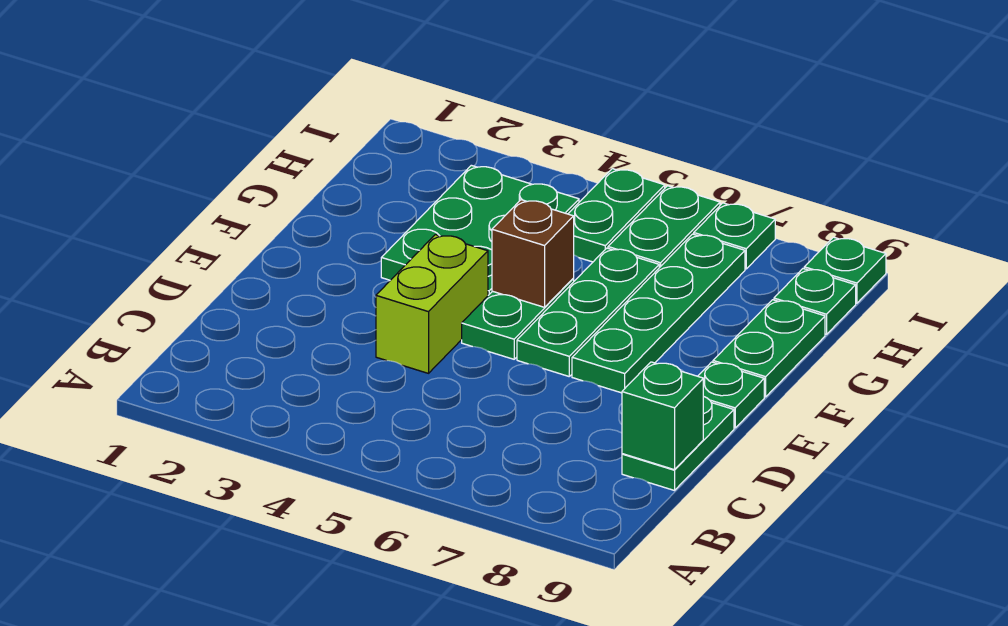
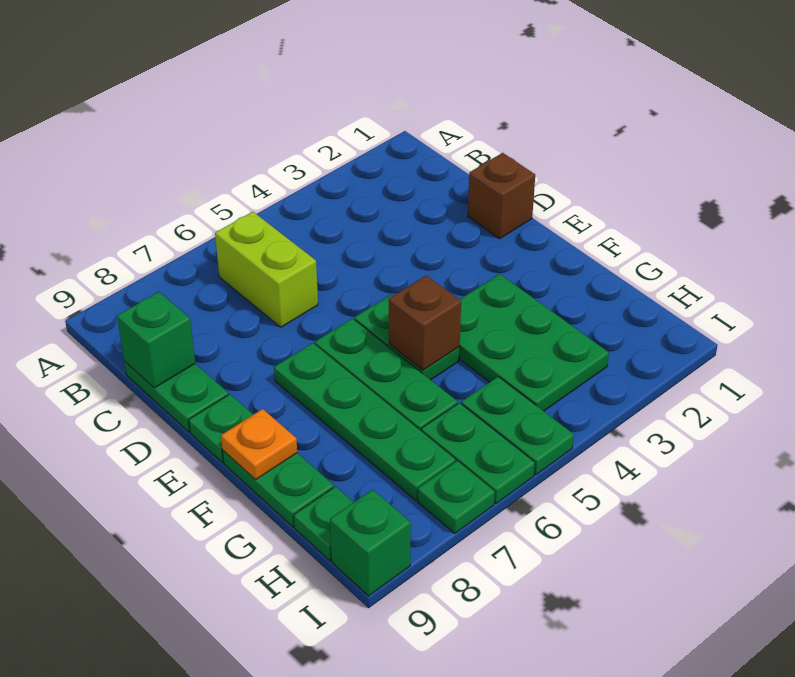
none -> brown brick D1 level 1
lime brick D4:E4 level 1 -> lime brick B6:C6 level 1
none -> orange plate F9 level 2
green plate I9 level 1 -> green brick I9 level 1

